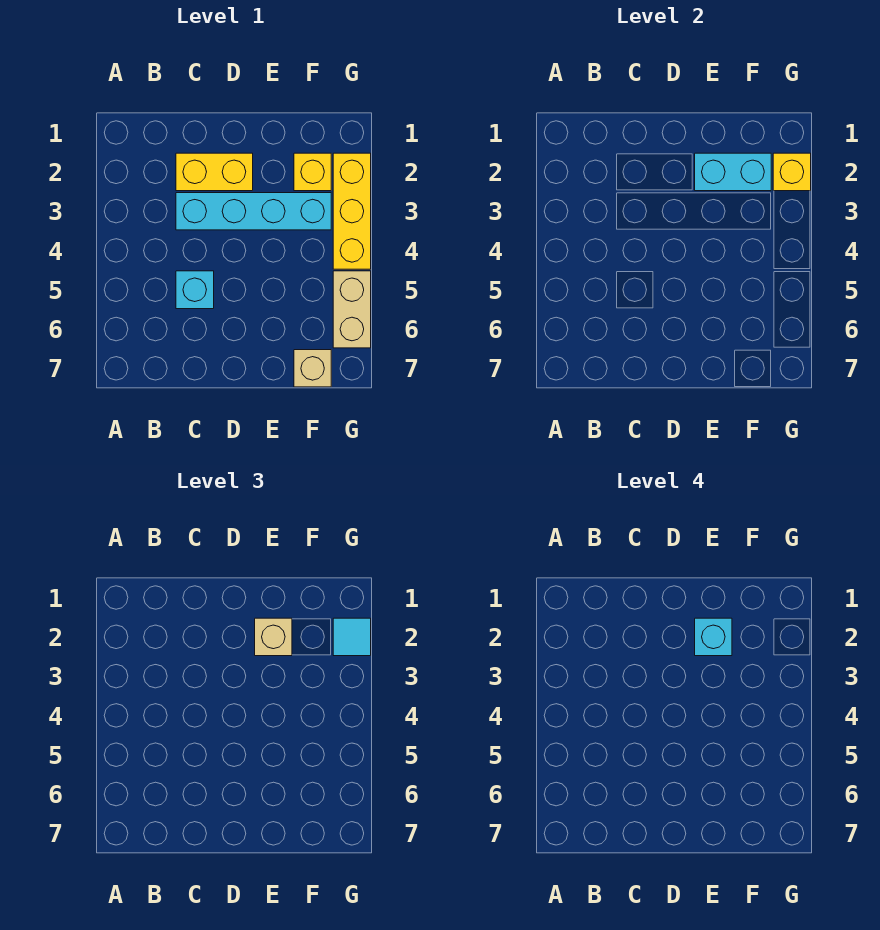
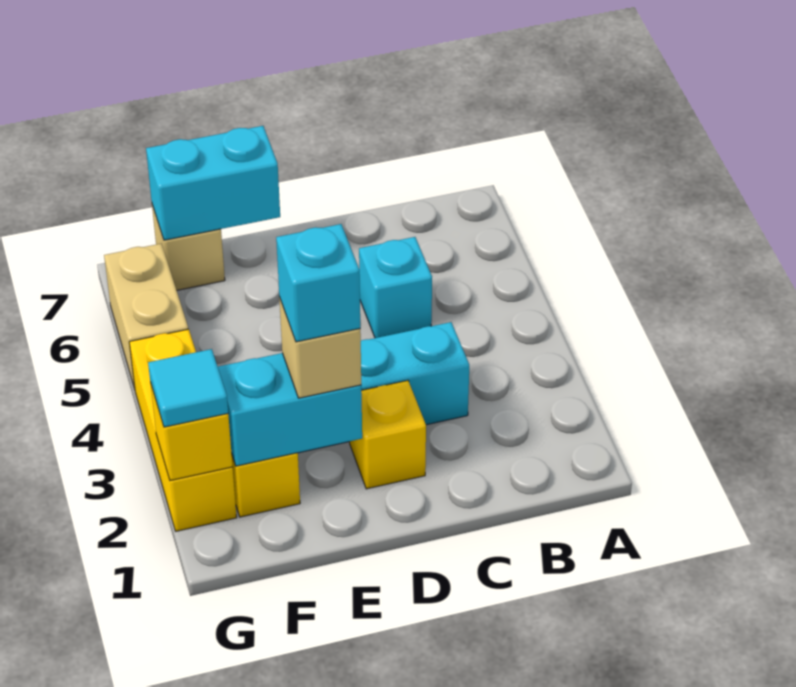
yellow brick C2:D2 level 1 -> yellow brick D2 level 1
none -> cyan brick E7:F7 level 2

